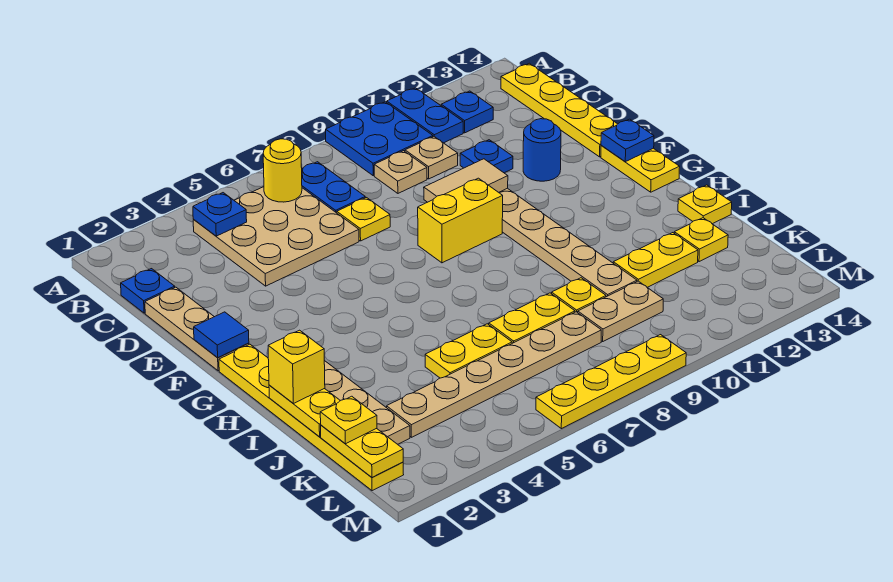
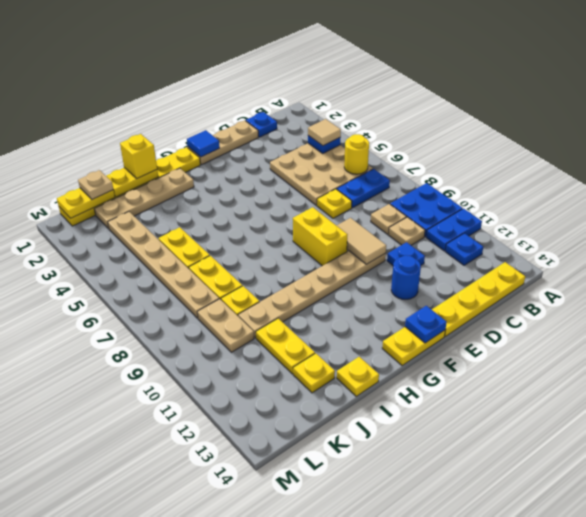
none -> tan tile B4 level 3
yellow plate K1 level 3 -> tan plate K1 level 3
yellow plate M6:M9 level 1 -> none

